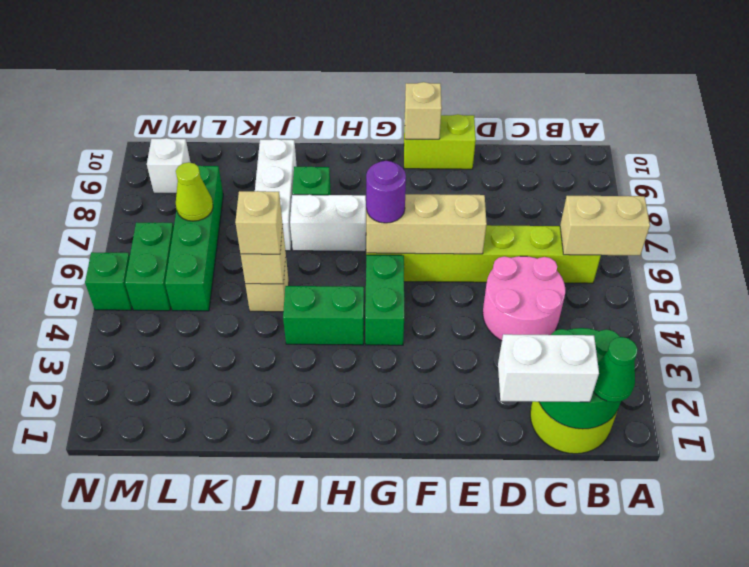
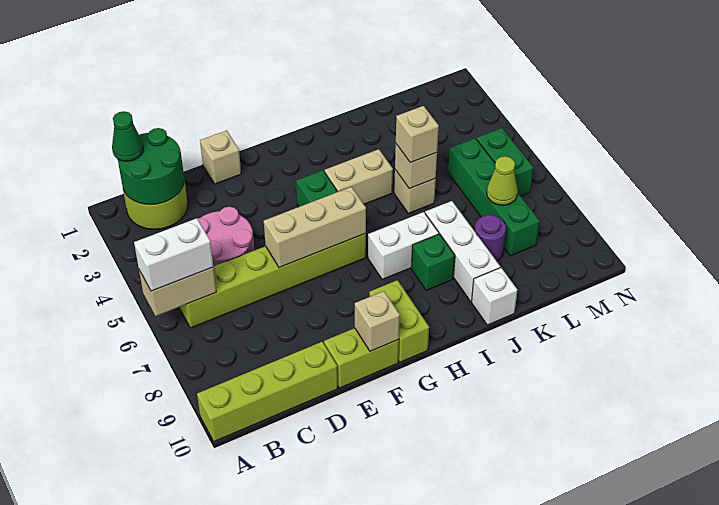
none -> lime brick A10:D10 level 1
white brick C1:D1 level 3 -> white brick A6:B6 level 3
none -> tan brick E1 level 1
purple round brick G6 level 3 -> purple round brick K8 level 1
none -> lime brick G9:G10 level 1
green brick H4:I4 level 1 -> tan brick H4:I4 level 1
white brick M9 level 1 -> white brick J10 level 1
green brick N5 level 1 -> none

